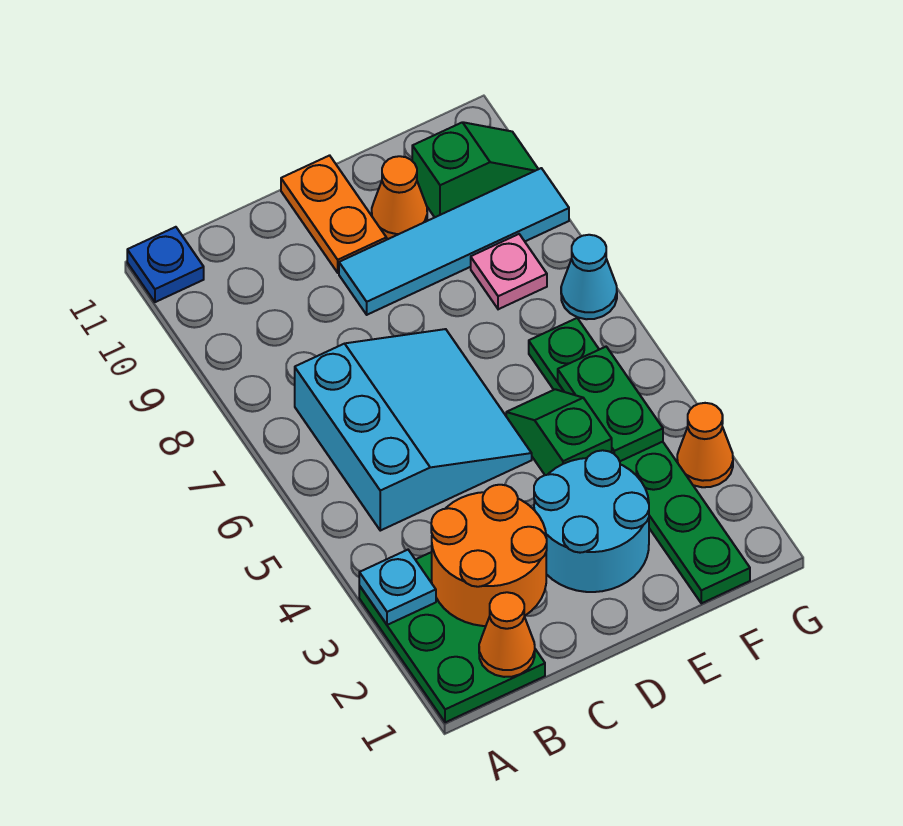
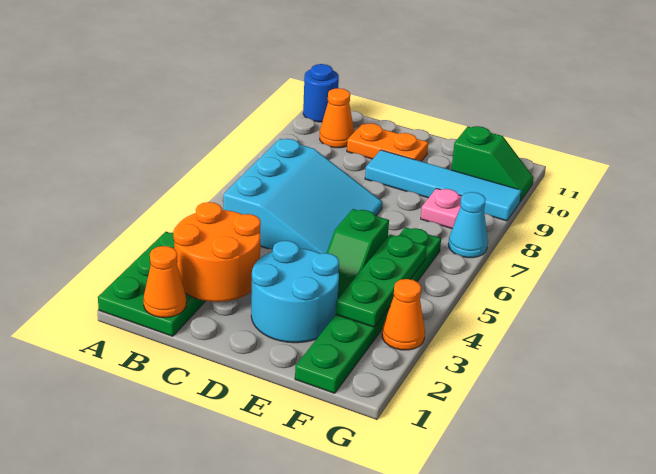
cyan plate A3 level 2 -> none
blue plate A11 level 1 -> blue round brick A11 level 1
orange plate D10:D11 level 1 -> orange plate C10:D10 level 1
green slope E4:E5 level 1 top 4 -> green slope E4:E5 level 1 top 5
orange cone E10 level 1 -> orange cone B10 level 1
green plate F4:F5 level 2 -> green plate F3:F5 level 2

